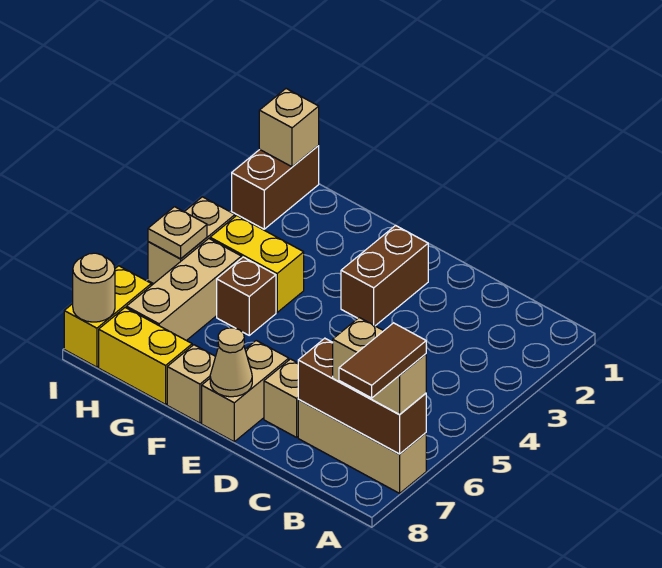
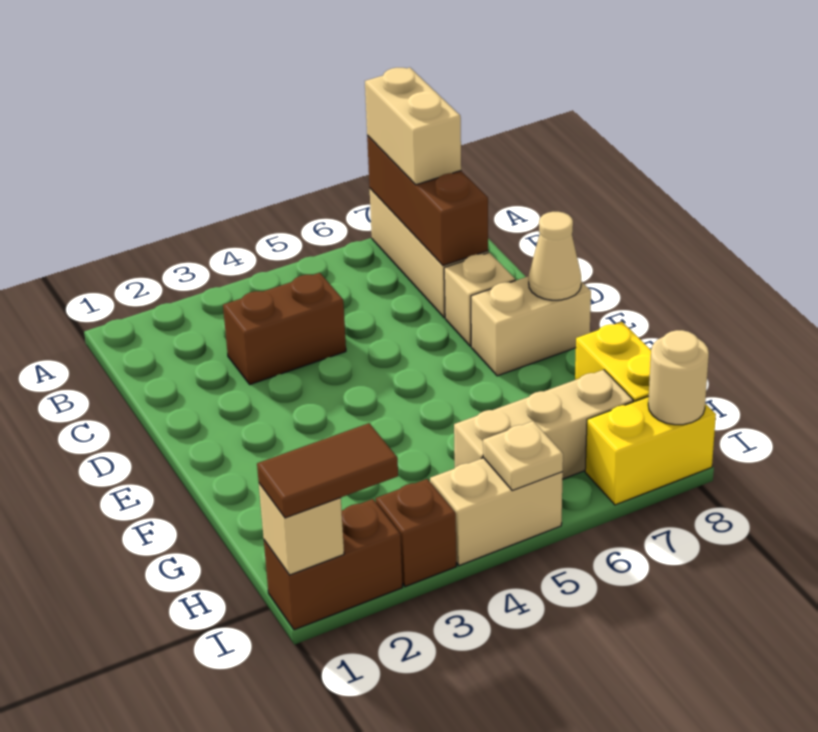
brown tile A7:A8 level 4 -> brown tile I1:I2 level 3
brown brick E2:E3 level 1 -> brown brick C3:C4 level 1
tan brick F8 level 1 -> none
yellow brick G4:H4 level 1 -> none
brown brick G5 level 1 -> brown brick I3 level 1

